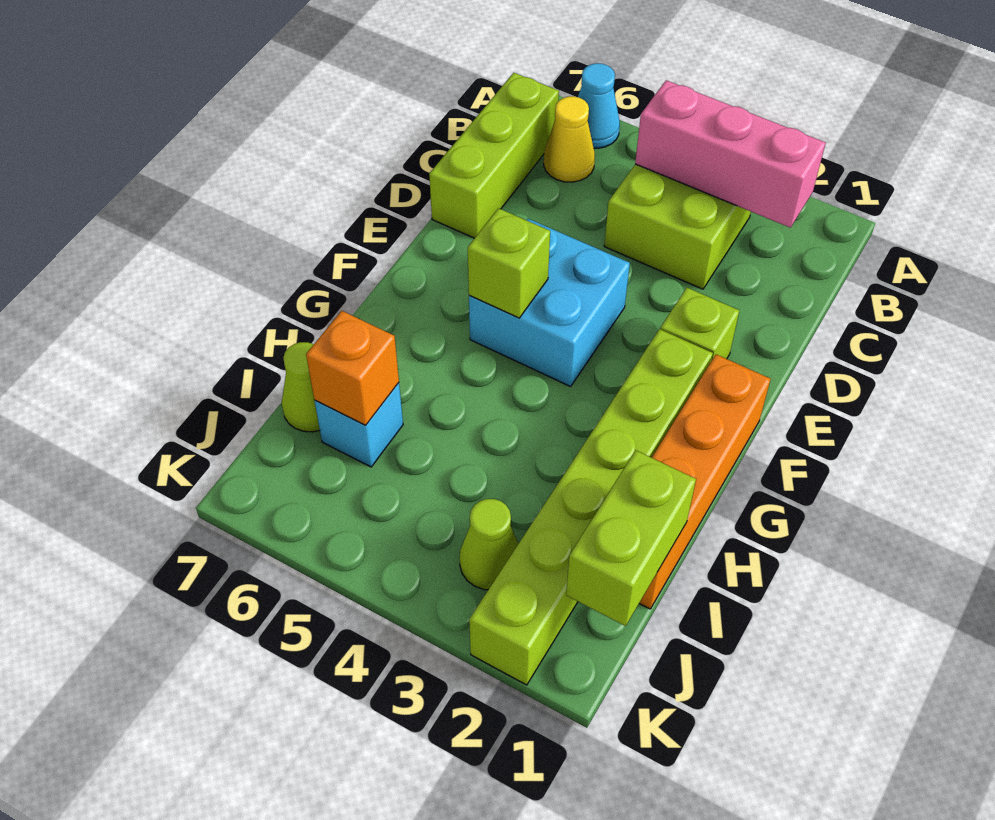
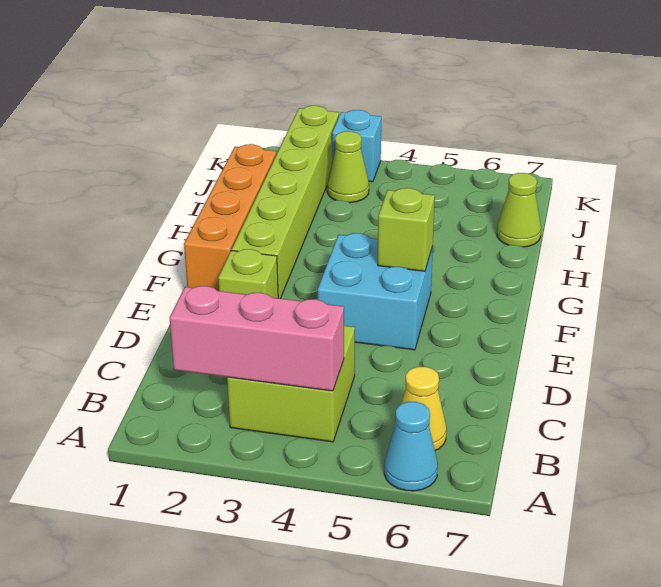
lime brick B7:D7 level 1 -> none
lime brick I1:J1 level 2 -> none
cyan brick I6 level 1 -> cyan brick K3 level 1
orange brick I6 level 2 -> none

